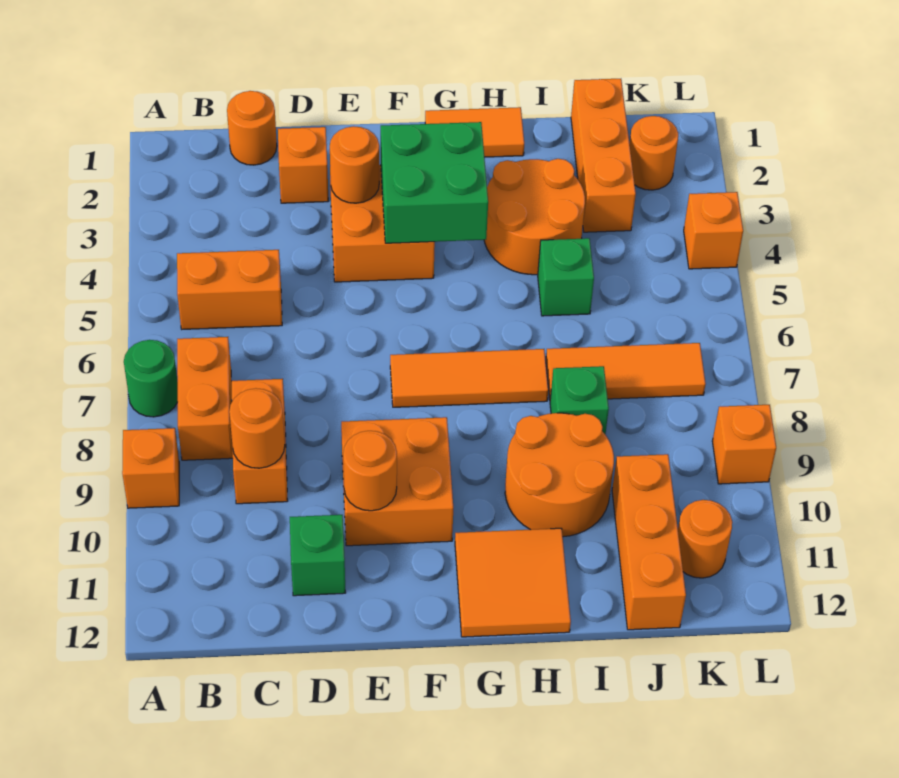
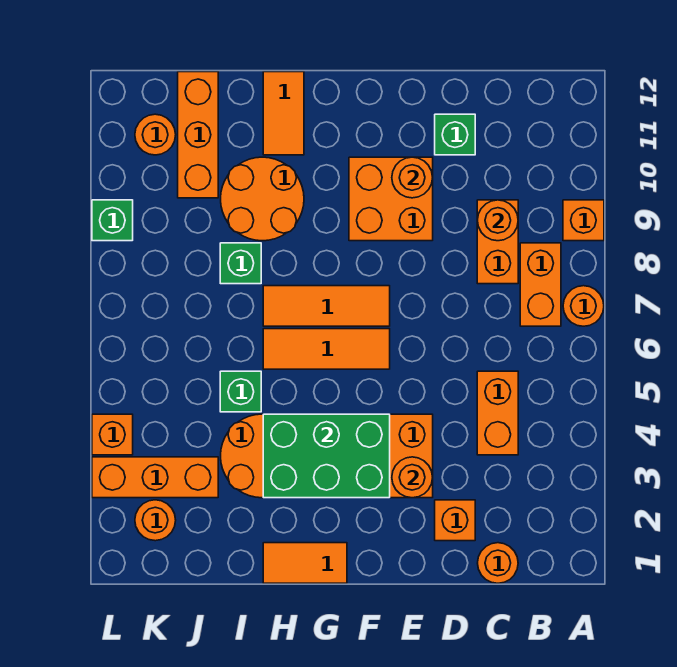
green round brick A7 level 1 -> orange round brick A7 level 1
orange brick B5:C5 level 1 -> orange brick C4:C5 level 1
green brick F3:G4 level 2 -> green brick F3:H4 level 2
orange tile G11:H12 level 1 -> orange tile H11:H12 level 1
orange tile I7:K7 level 1 -> orange tile F6:H6 level 1
orange brick J1:J3 level 1 -> orange brick J3:L3 level 1
orange brick L9 level 1 -> green brick L9 level 1

